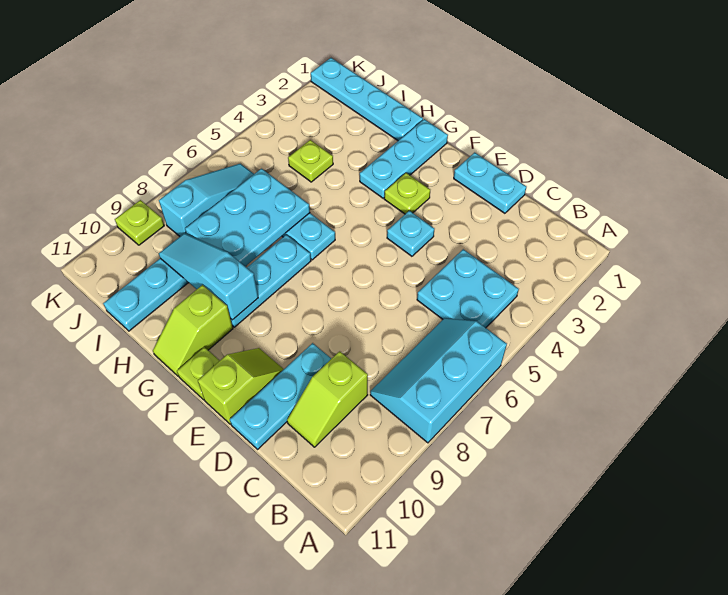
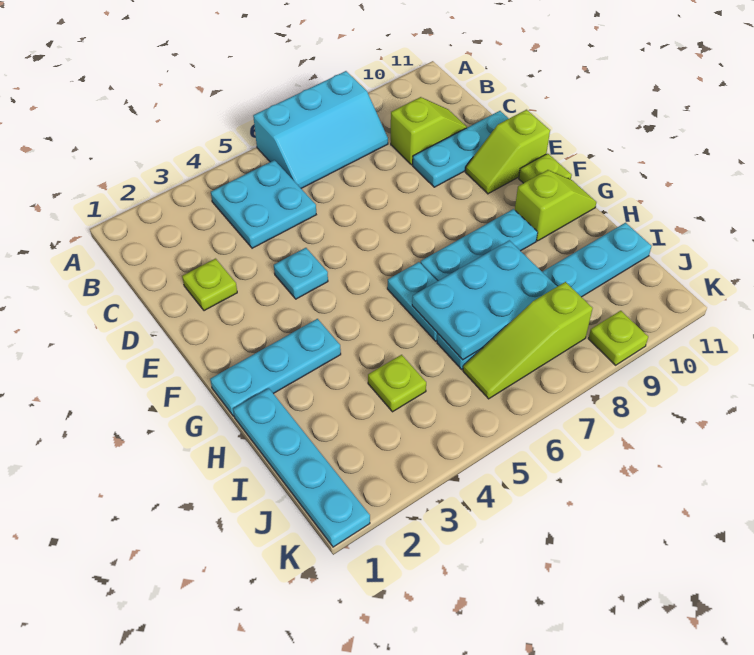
cyan plate D1:E1 level 1 -> none
lime plate F3 level 1 -> lime plate D2 level 1
cyan slope G9:I9 level 2 top G -> none
cyan slope J6:J8 level 1 top 8 -> lime slope J6:J8 level 1 top 8

